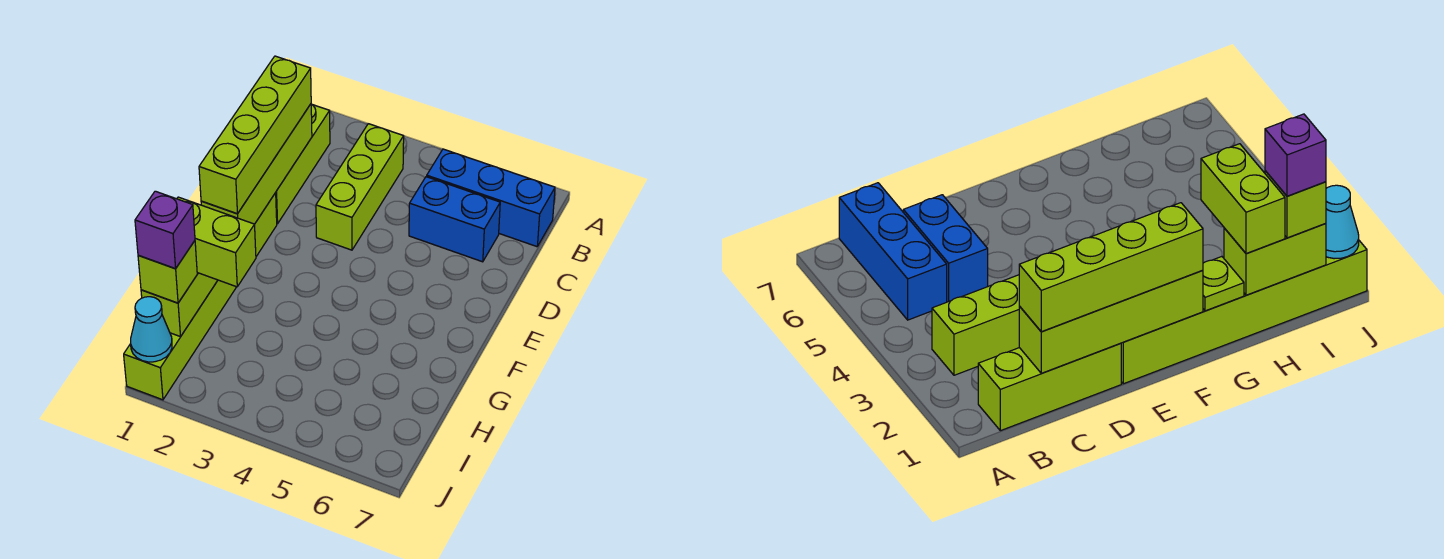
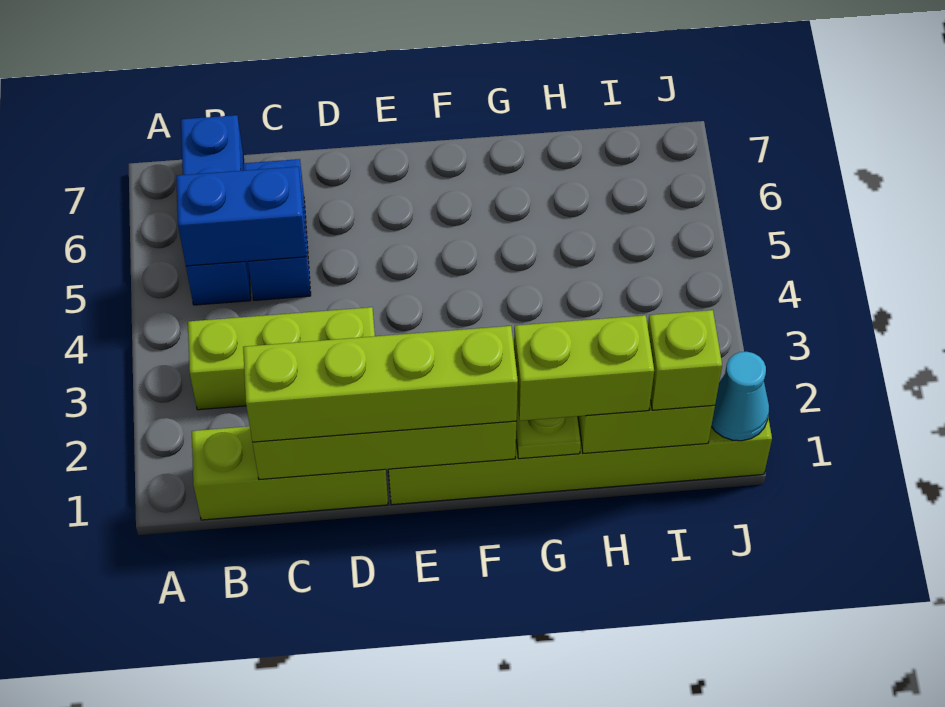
none -> blue brick B5:C5 level 2
lime brick H1:H2 level 3 -> lime brick G1:H1 level 3
purple brick I1 level 4 -> none

